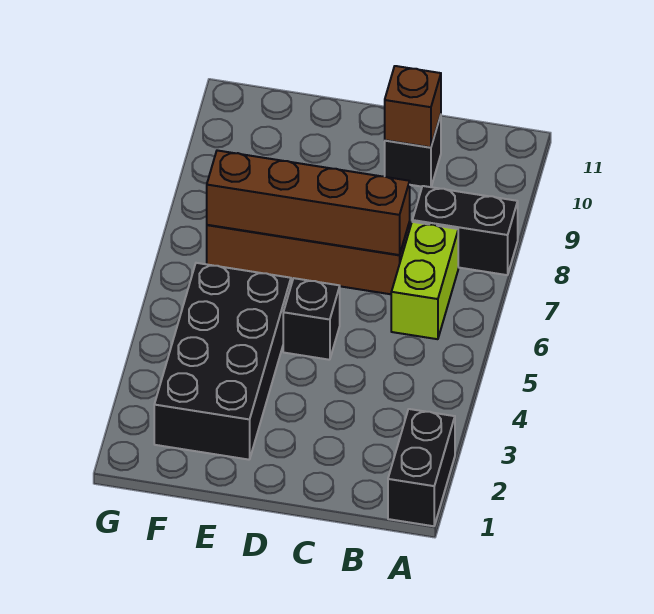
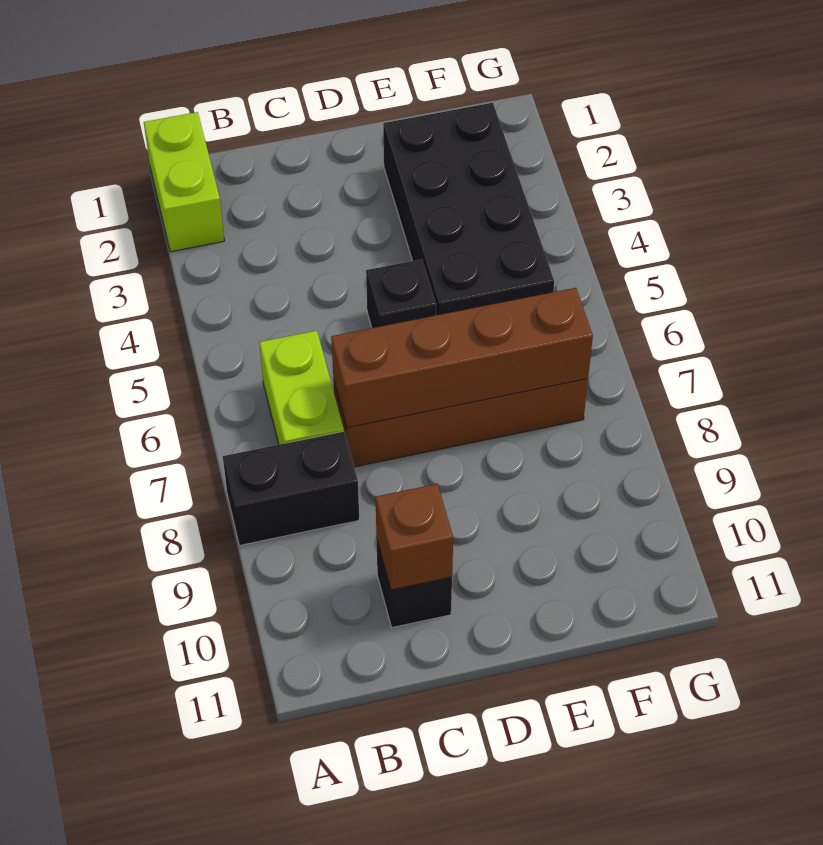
black brick A1:A2 level 1 -> lime brick A1:A2 level 1

